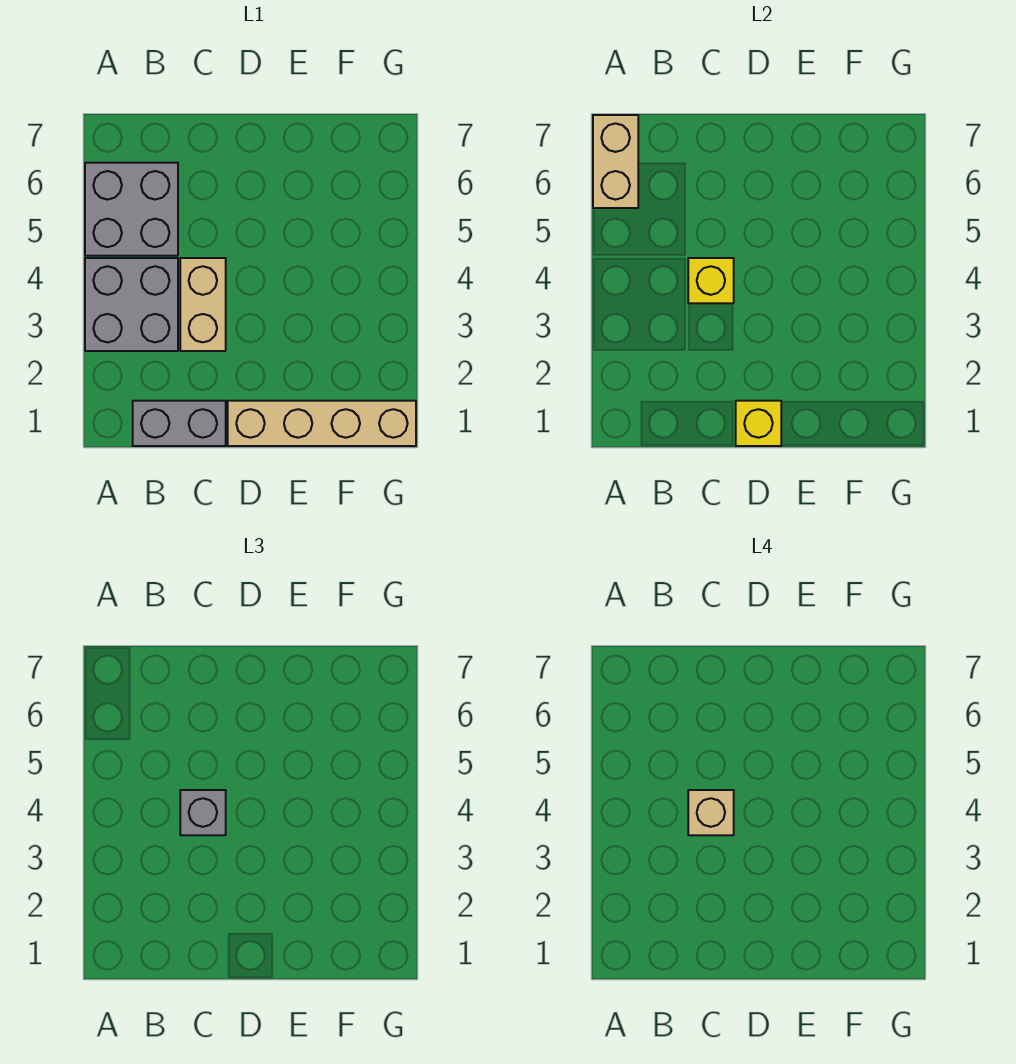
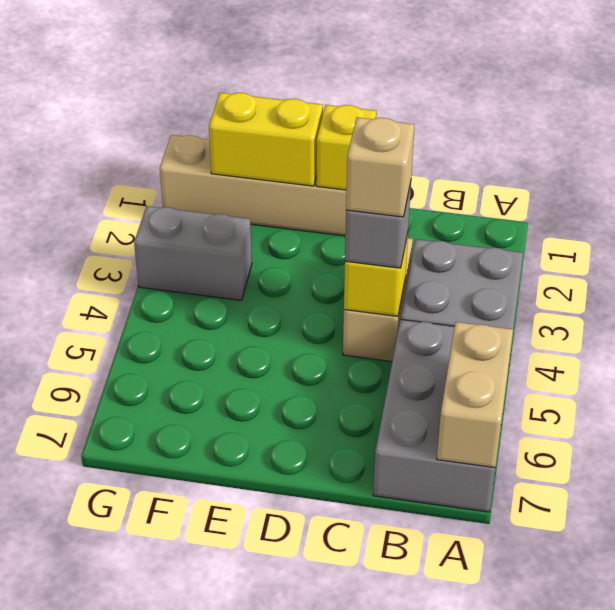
grey brick A5:B6 level 1 -> grey brick A5:B7 level 1
grey brick B1:C1 level 1 -> grey brick F3:G3 level 1
none -> yellow brick E1:F1 level 2

